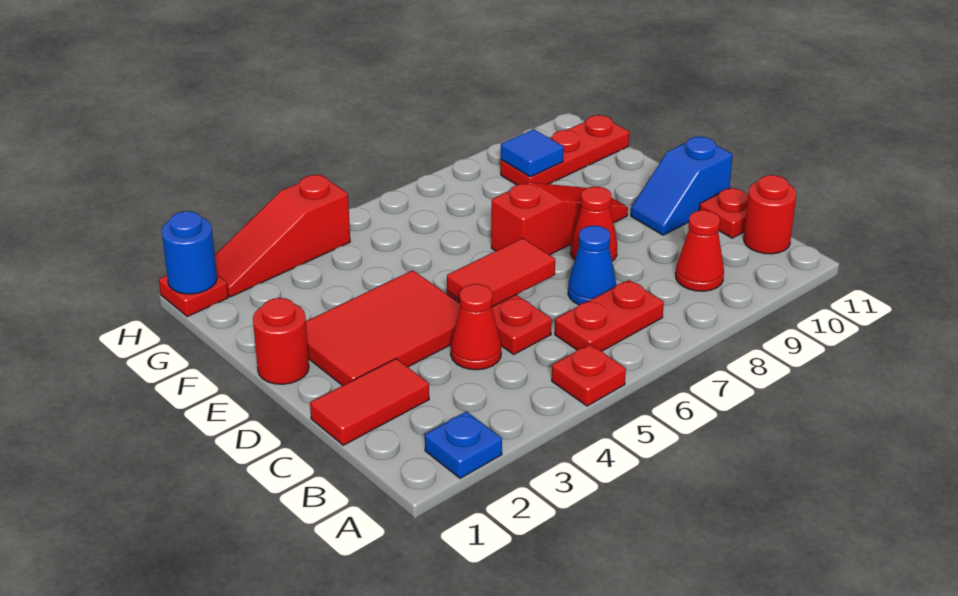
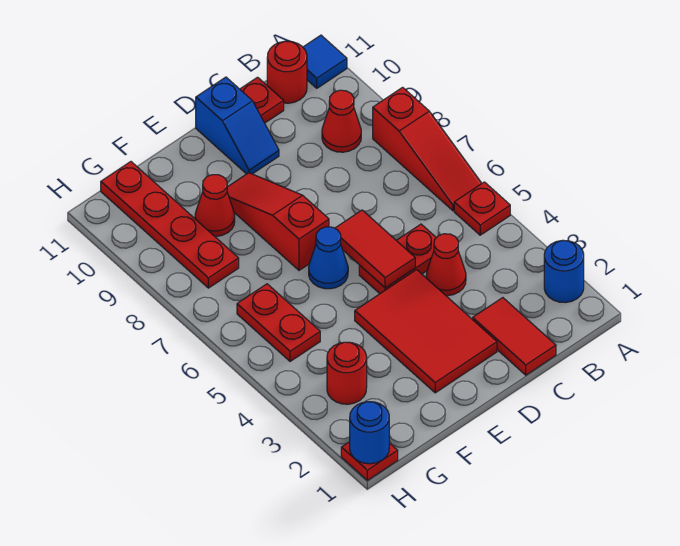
blue plate A2 level 1 -> blue round brick A2 level 1
red plate B6:B7 level 1 -> red plate G5:G6 level 1
blue cone C7 level 1 -> blue cone E6 level 1
red cone D8 level 1 -> red cone F9 level 1
red round brick E1 level 1 -> red round brick G3 level 1
red plate G9:G11 level 1 -> red plate G8:G11 level 1
blue tile G9 level 2 -> blue tile A11 level 1
red slope H2:H4 level 1 top 4 -> red slope A6:A8 level 1 top 8

